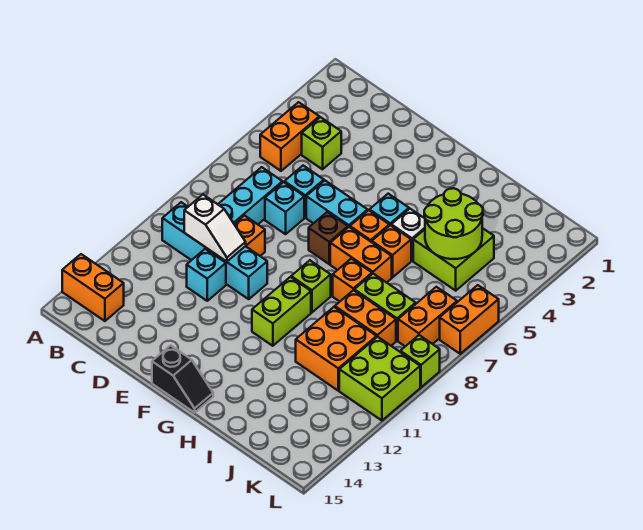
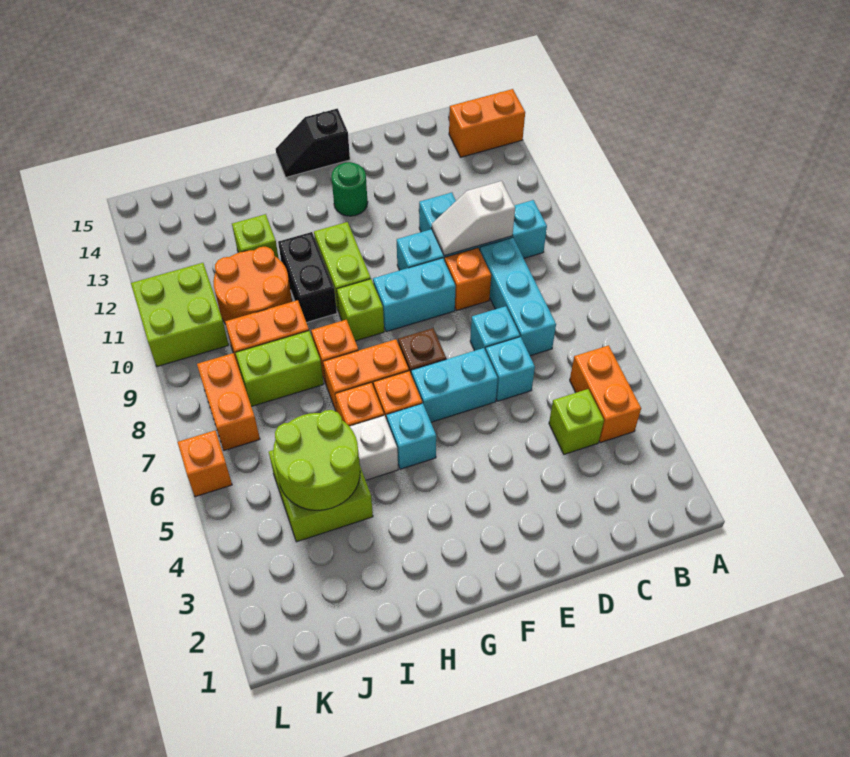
none -> cyan brick E9:F9 level 1
none -> green round brick F13 level 1
none -> black brick H10:H11 level 1
orange brick I10:J11 level 1 -> orange round brick I10:J11 level 1
orange brick L6:L7 level 1 -> orange brick L6 level 1
lime brick L9 level 1 -> lime brick I12 level 1

